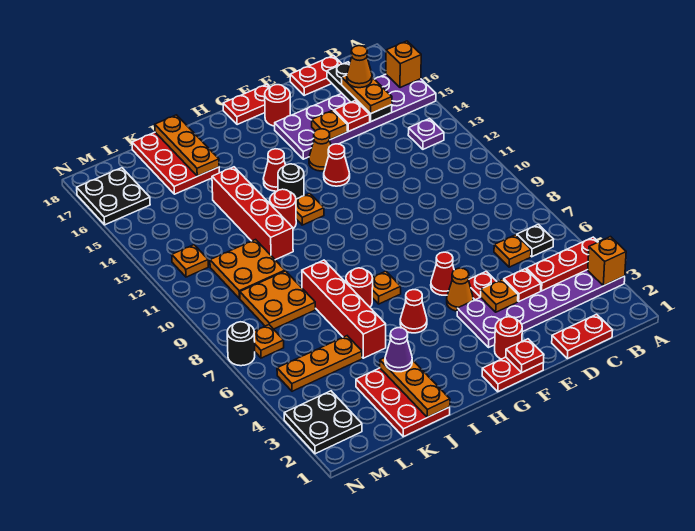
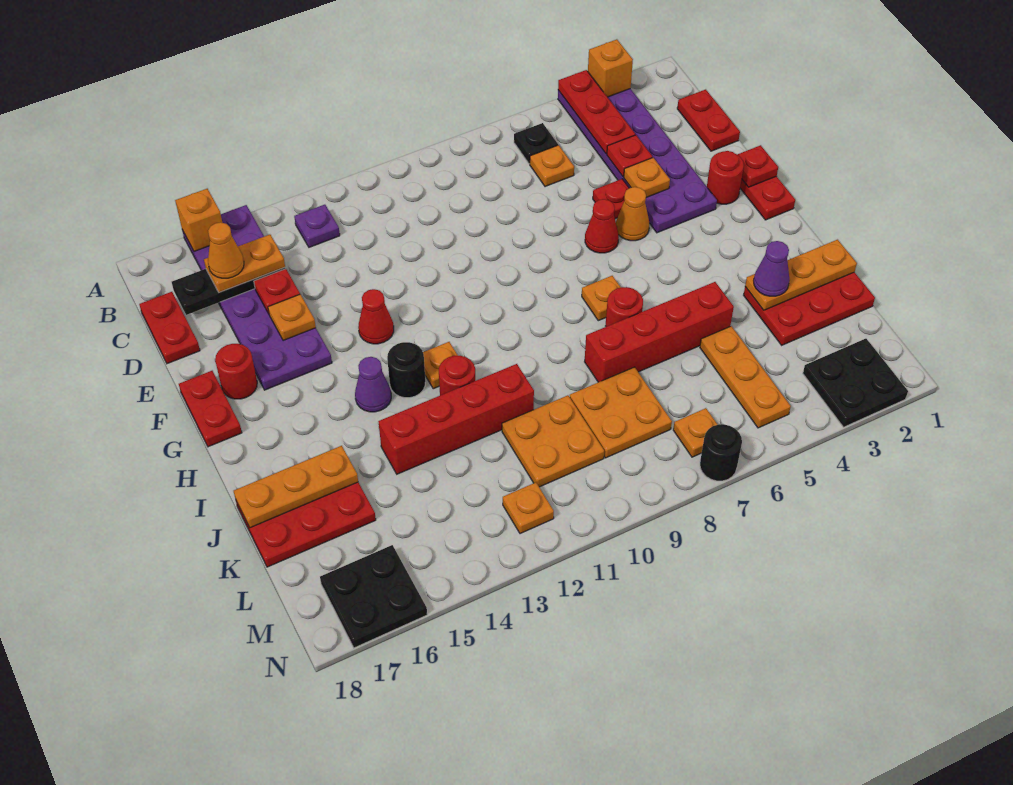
orange cone F14 level 1 -> none
red cone H5 level 1 -> none
red cone H14 level 1 -> purple cone H14 level 1

